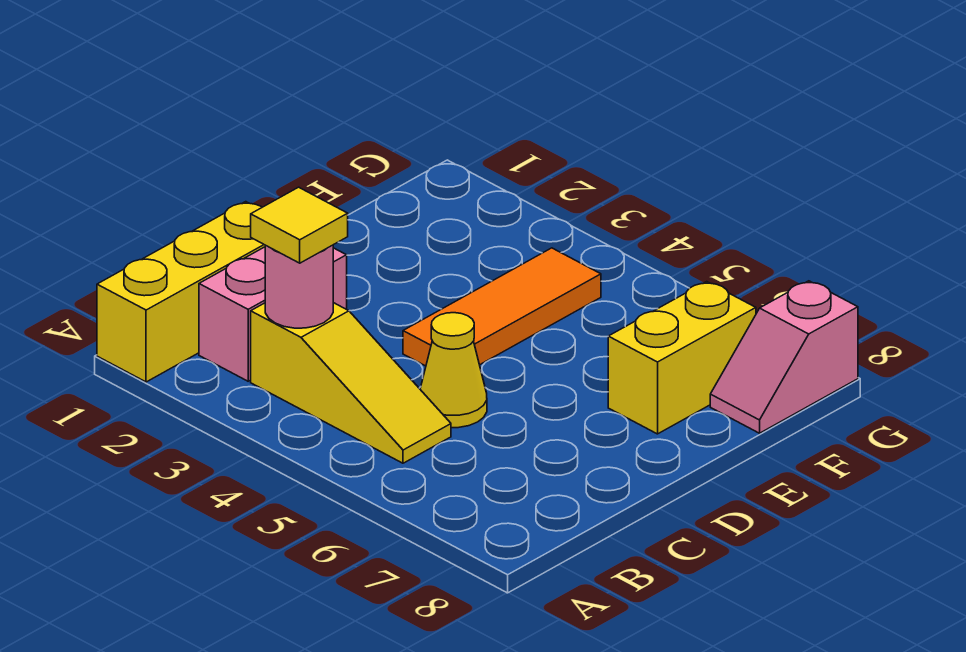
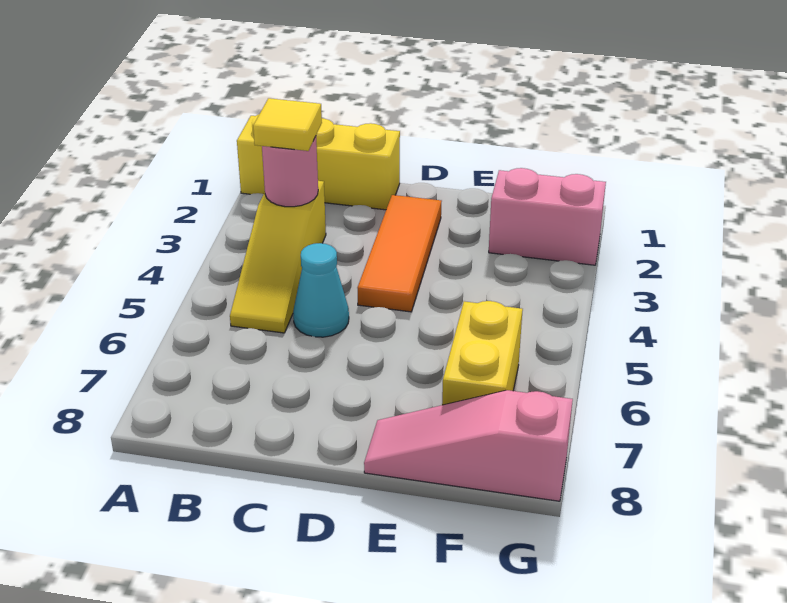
pink brick B2:C2 level 1 -> pink brick F2:G2 level 1
yellow cone C5 level 1 -> cyan cone C5 level 1
orange tile D4:F4 level 1 -> orange tile D2:D4 level 1
yellow brick E7:F7 level 1 -> yellow brick F6:F7 level 1
pink slope F8:G8 level 1 top G -> pink slope E8:G8 level 1 top G

